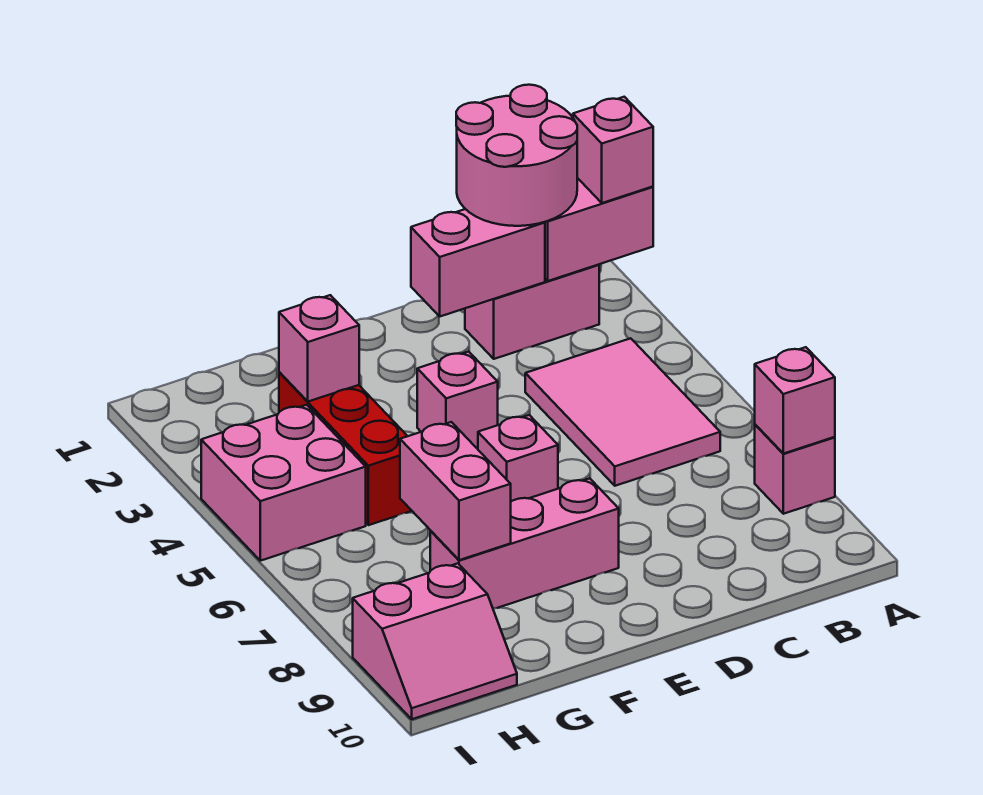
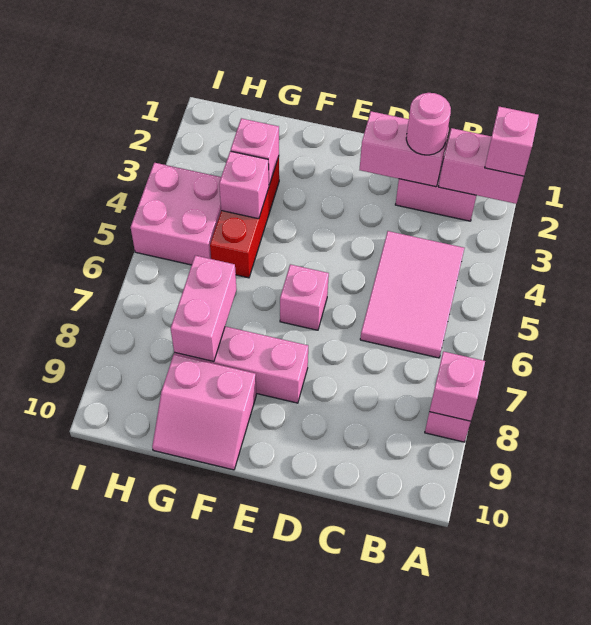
pink round brick B1:C2 level 3 -> pink round brick C2 level 3
pink brick E4 level 1 -> pink brick G4 level 2
pink slope H9:I10 level 1 top 9 -> pink slope F9:G10 level 1 top 9

